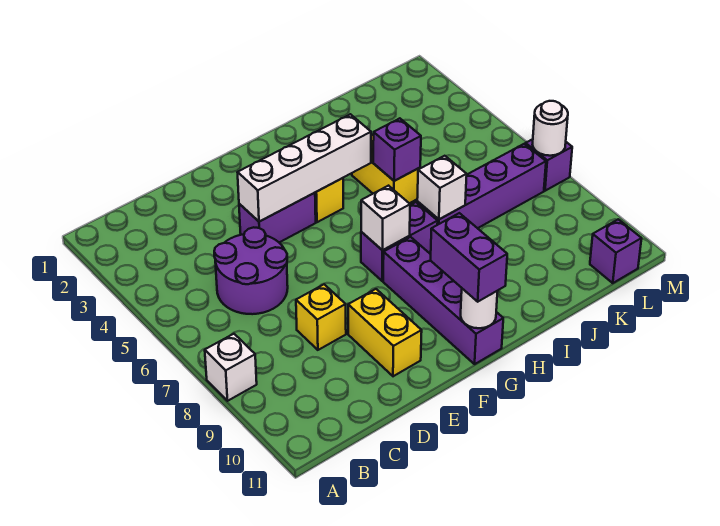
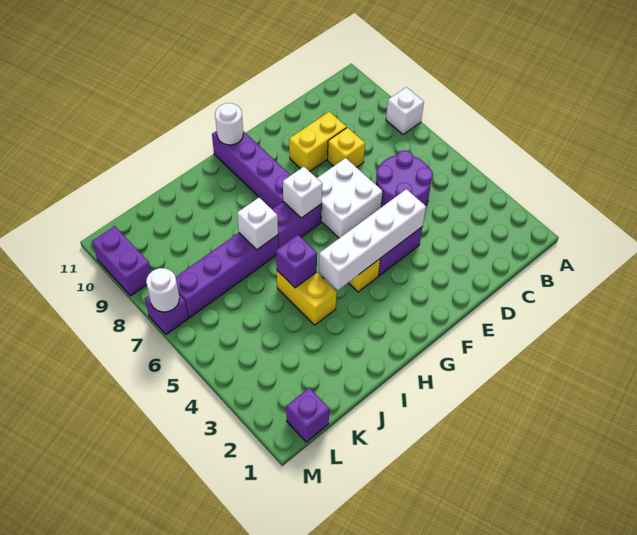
none -> white brick E6:F7 level 1
yellow brick E9:E10 level 1 -> yellow brick D9:E9 level 1
purple brick G10:G11 level 3 -> purple brick M9:M10 level 1
purple brick L11 level 1 -> purple brick L1 level 1

